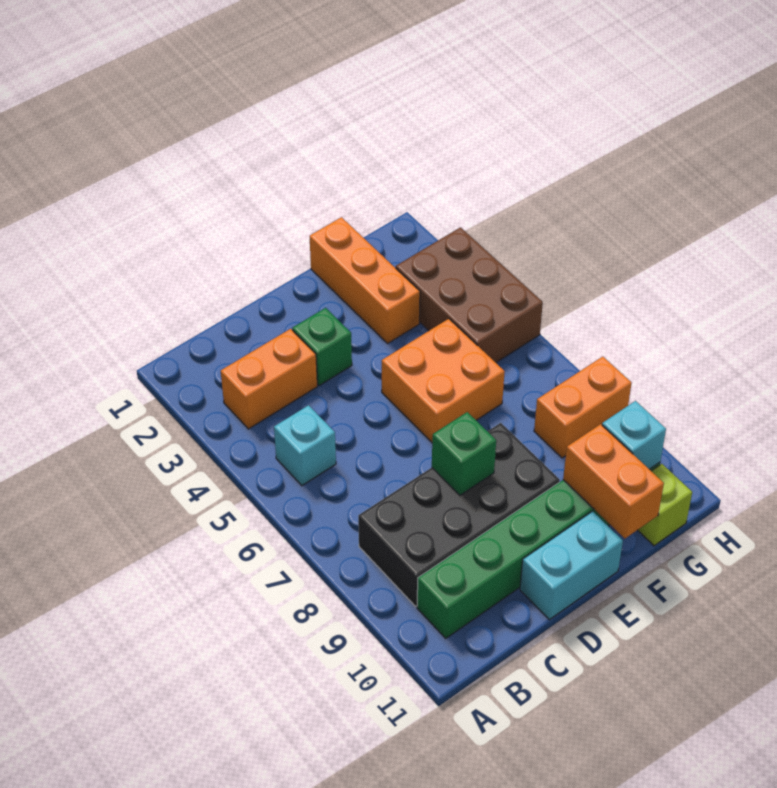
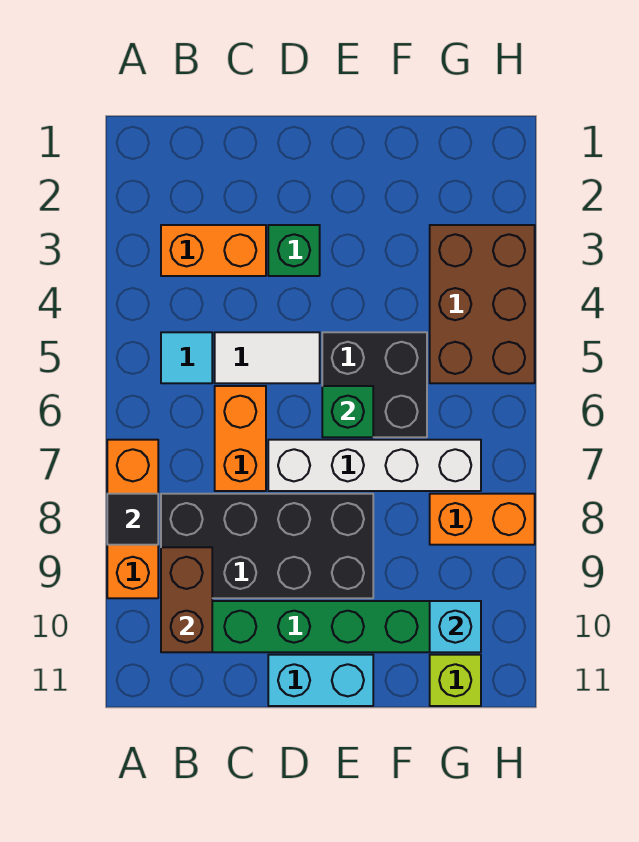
none -> black tile A8 level 2
cyan brick B5 level 1 -> cyan tile B5 level 1
none -> brown brick B9:B10 level 2
none -> white tile C5:D5 level 1
none -> white brick D7:G7 level 1
green brick D8 level 2 -> green brick E6 level 2
orange brick E5:F6 level 1 -> black brick E5:F6 level 1
orange brick F1:F3 level 1 -> orange brick A7:A9 level 1
orange brick F10:F11 level 2 -> orange brick C6:C7 level 1

